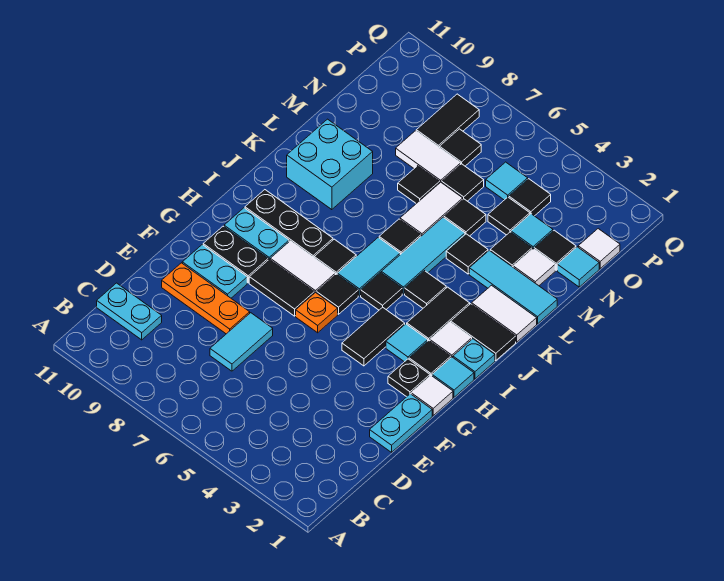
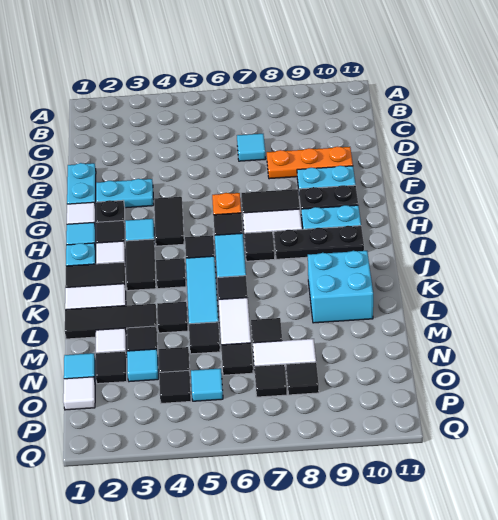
cyan plate C10:C11 level 1 -> cyan plate F2:F3 level 1
cyan tile D7:E7 level 1 -> cyan tile D7 level 1
cyan tile L1:L3 level 1 -> black tile L1:L3 level 1
black tile O8:P8 level 1 -> black tile O8 level 1

